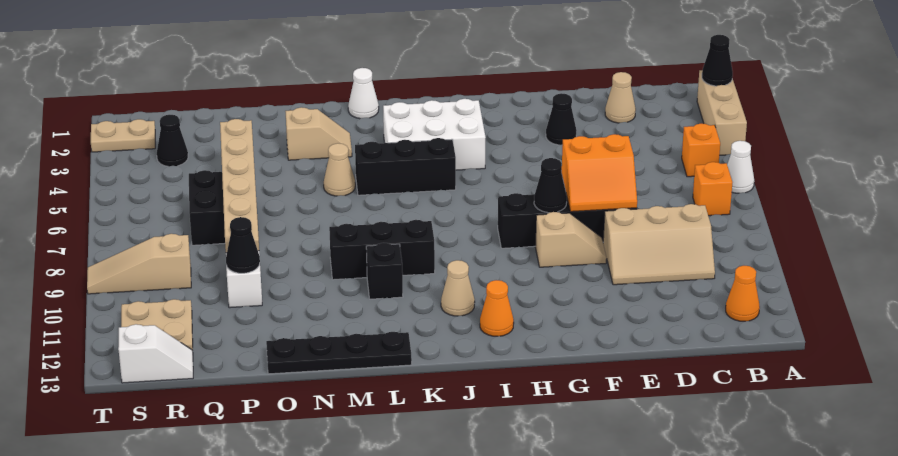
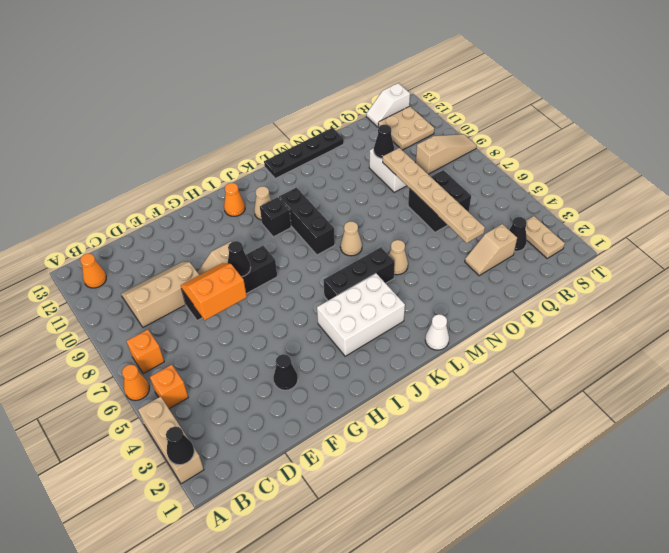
white cone A6 level 1 -> orange cone A6 level 1
tan cone D2 level 1 -> tan cone L7 level 1
black brick K9:M9 level 1 -> black brick K8:K10 level 1
black brick L10 level 1 -> black brick J10 level 1
tan slope M3:N3 level 1 top N -> tan slope P3:Q3 level 1 top Q
tan plate S2:T2 level 1 -> tan plate S2:S3 level 1

